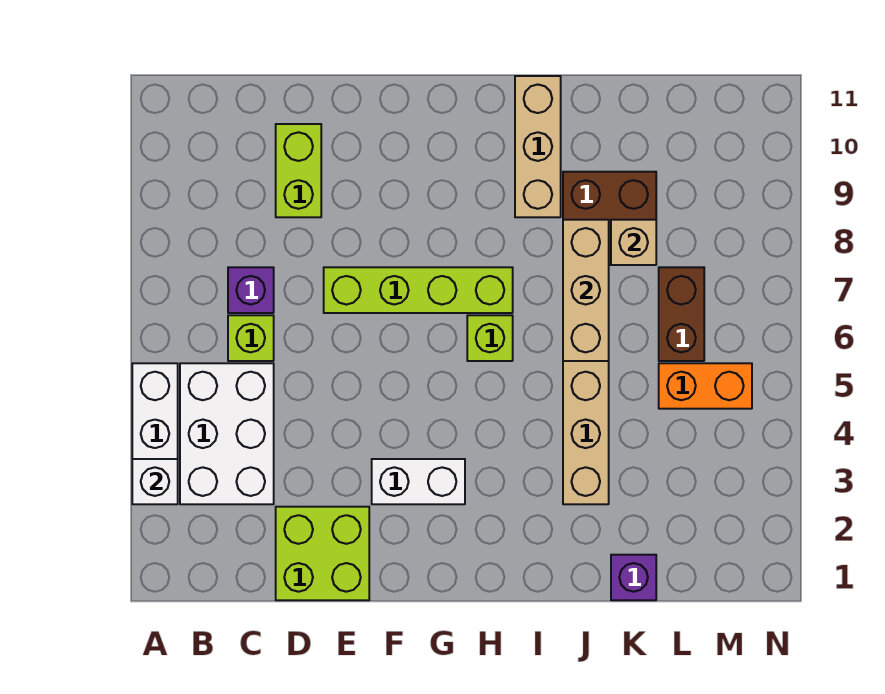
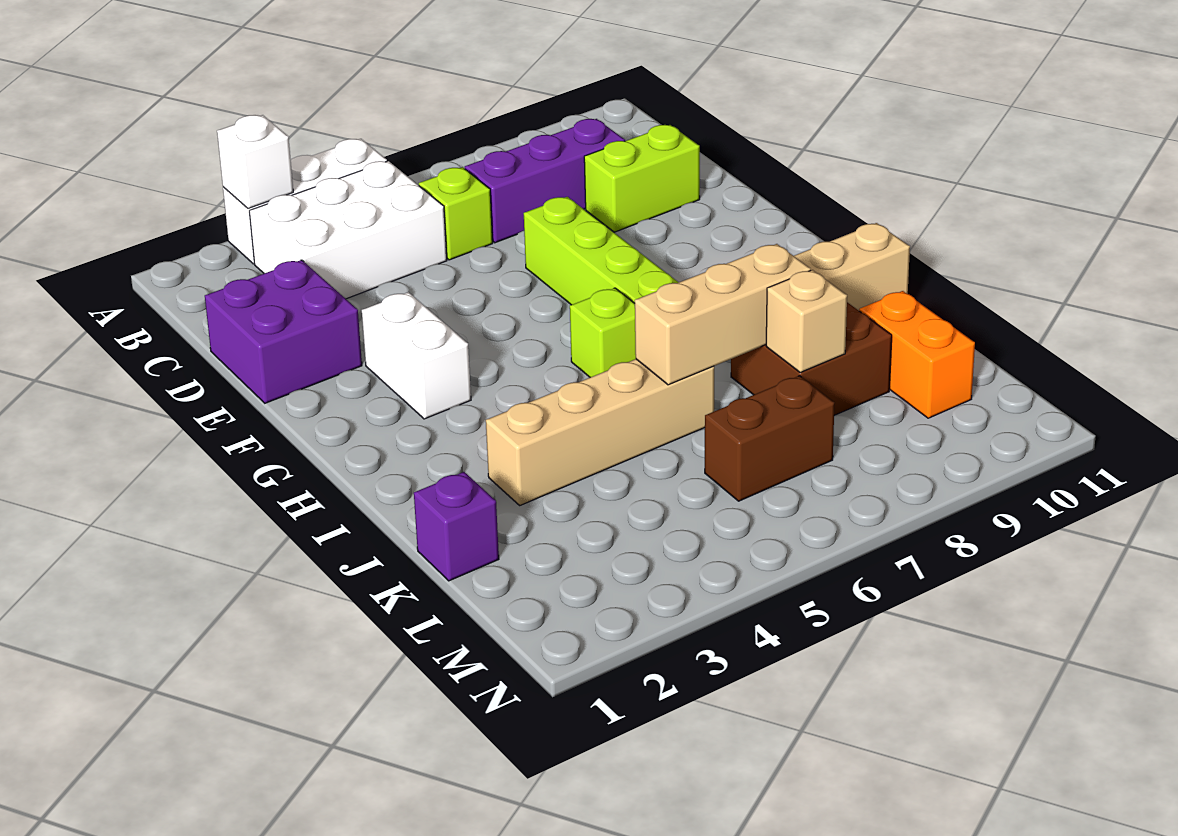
purple brick C7 level 1 -> purple brick C7:C9 level 1
lime brick D1:E2 level 1 -> purple brick D1:E2 level 1
orange brick L5:M5 level 1 -> orange brick K10:L10 level 1

